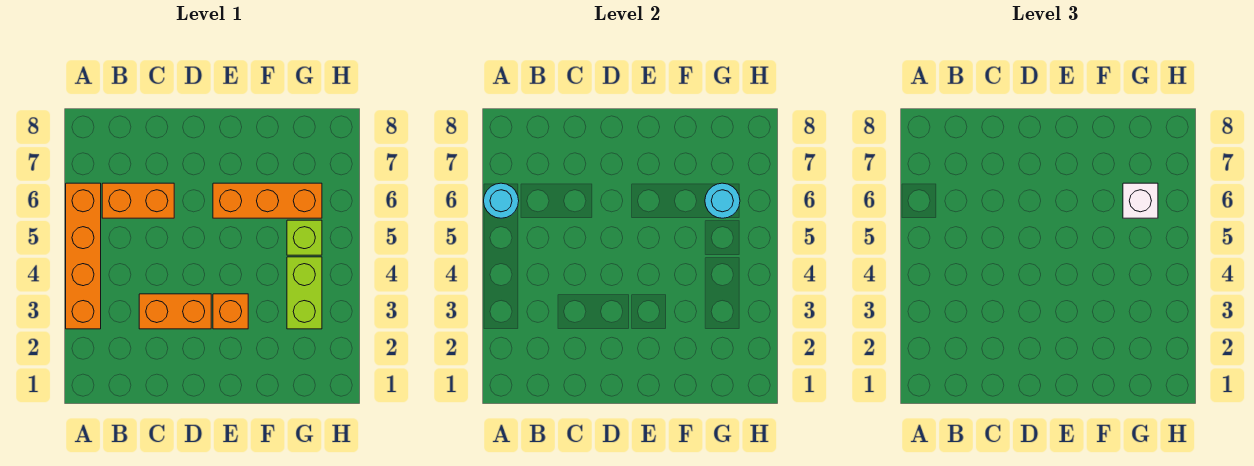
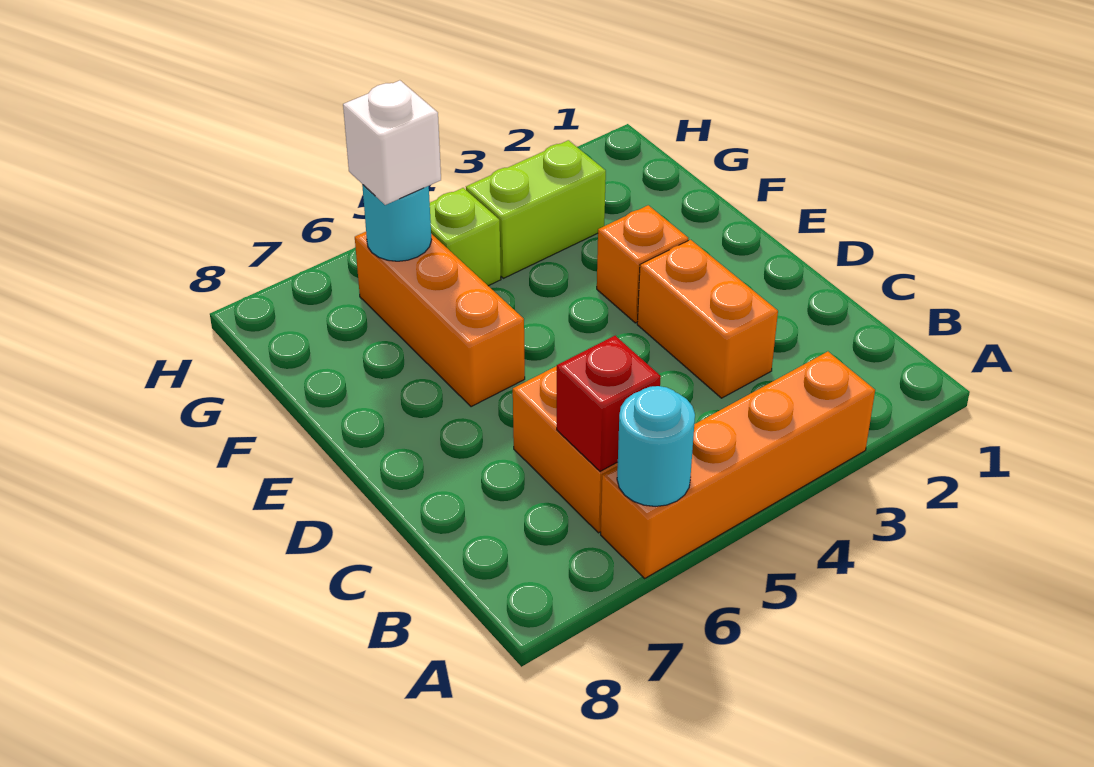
none -> red brick B6 level 2

